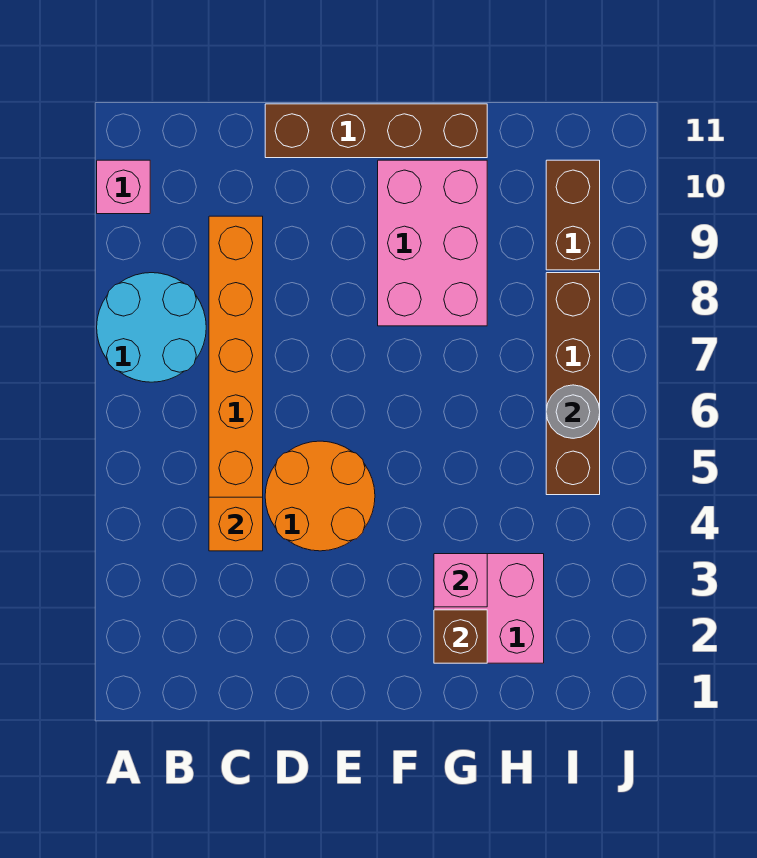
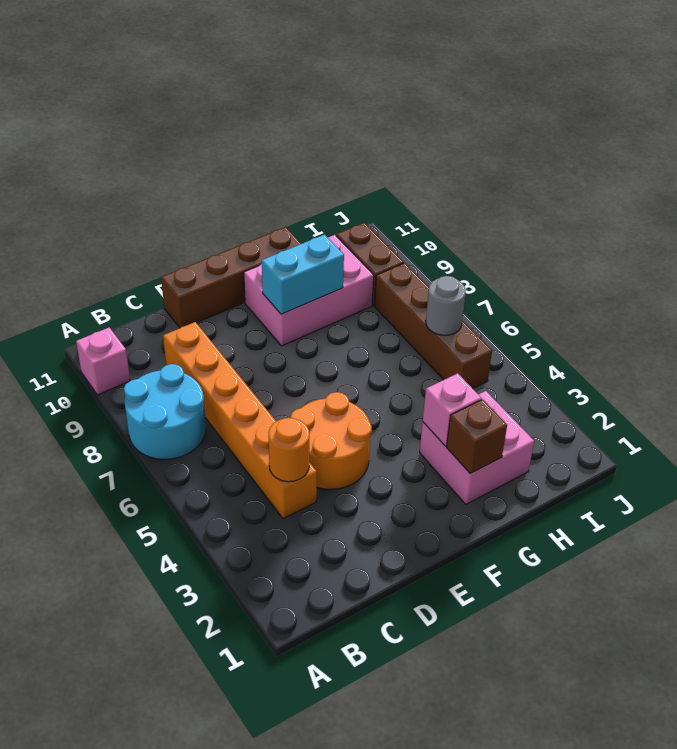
orange brick C4 level 2 -> orange round brick C4 level 2
pink brick F8:G10 level 1 -> pink brick F9:H10 level 1
none -> cyan brick F9:G9 level 2

